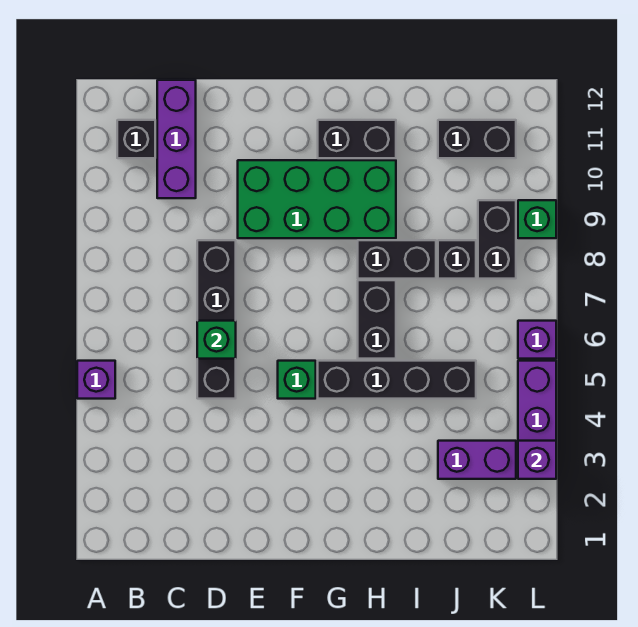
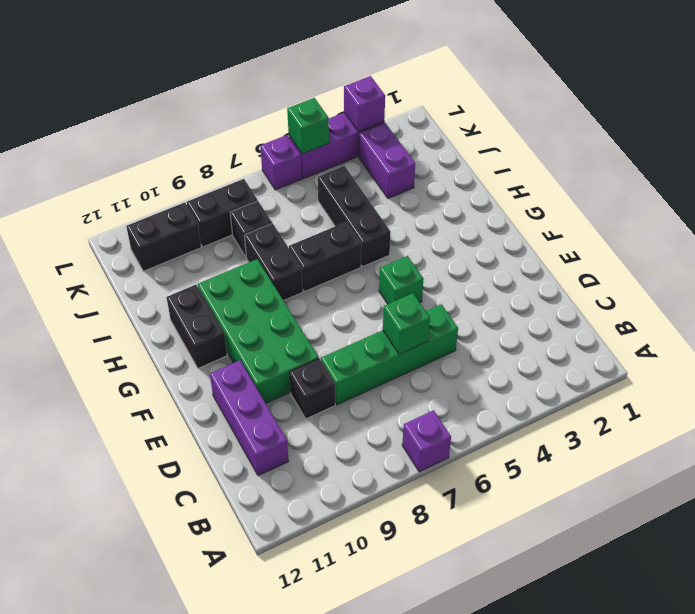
purple brick A5 level 1 -> purple brick A7 level 1
black brick B11 level 1 -> black brick D9 level 1
purple brick C10:C12 level 1 -> purple brick C11:E11 level 1
black brick D5:D8 level 1 -> green brick D5:D8 level 1
black brick G5:J5 level 1 -> black brick H5:J5 level 1
black brick J11:K11 level 1 -> black brick K10:K11 level 1
green brick L9 level 1 -> green brick L5 level 2

